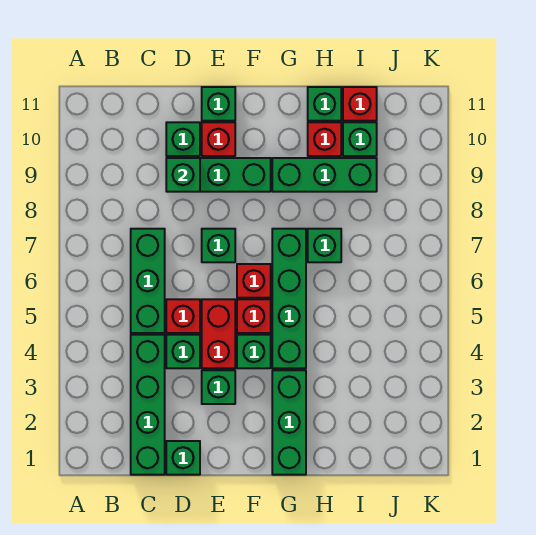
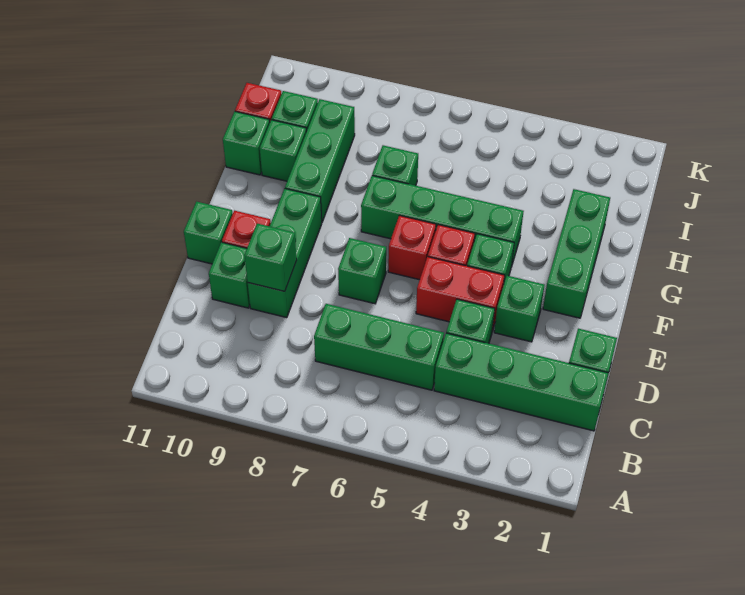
red brick D5 level 1 -> none
green brick G1:G3 level 1 -> green brick F2:H2 level 1
red brick H10 level 1 -> green brick H10 level 1

